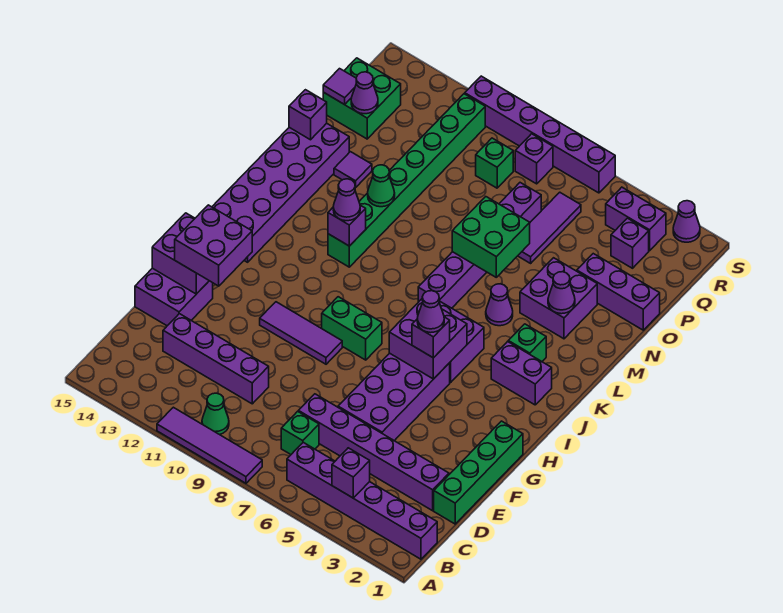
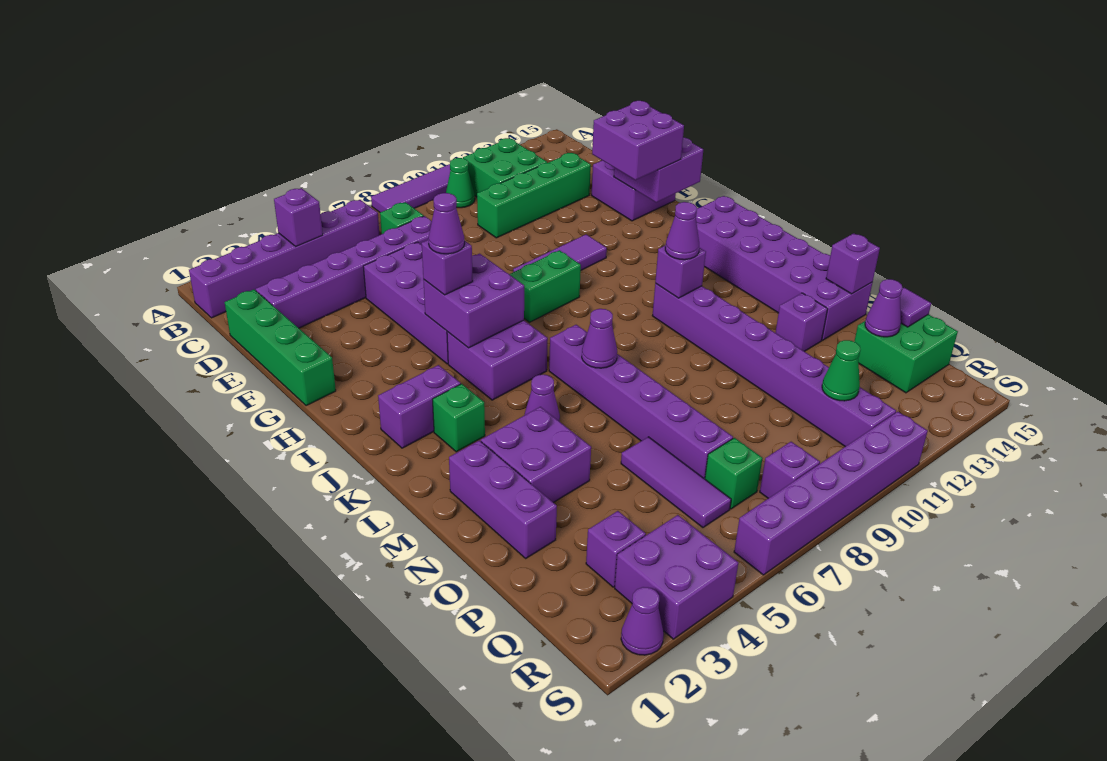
purple brick D10:D13 level 1 -> green brick D10:D13 level 1
green brick K11:R11 level 1 -> purple brick K11:R11 level 1
purple cone M3 level 2 -> purple cone L7 level 2
green brick M6:N7 level 2 -> green brick B11:C12 level 1
green cone M11 level 2 -> green cone Q11 level 2
purple tile N13 level 1 -> purple brick N13 level 1
purple brick O1:O3 level 1 -> purple brick M2:O2 level 1
green brick Q9 level 1 -> green brick Q7 level 1
purple brick R3:R4 level 1 -> purple brick R3:S4 level 1

